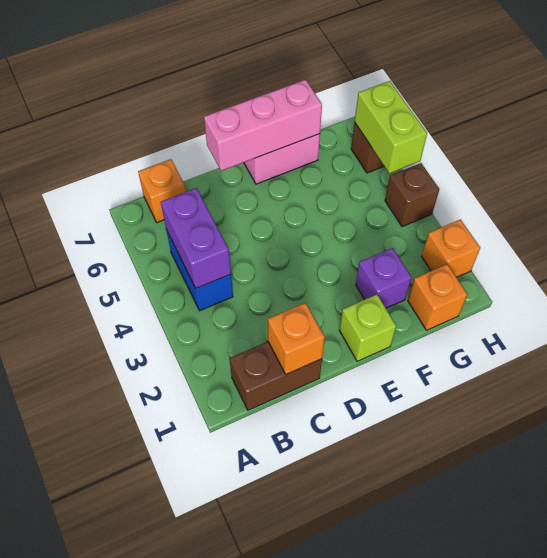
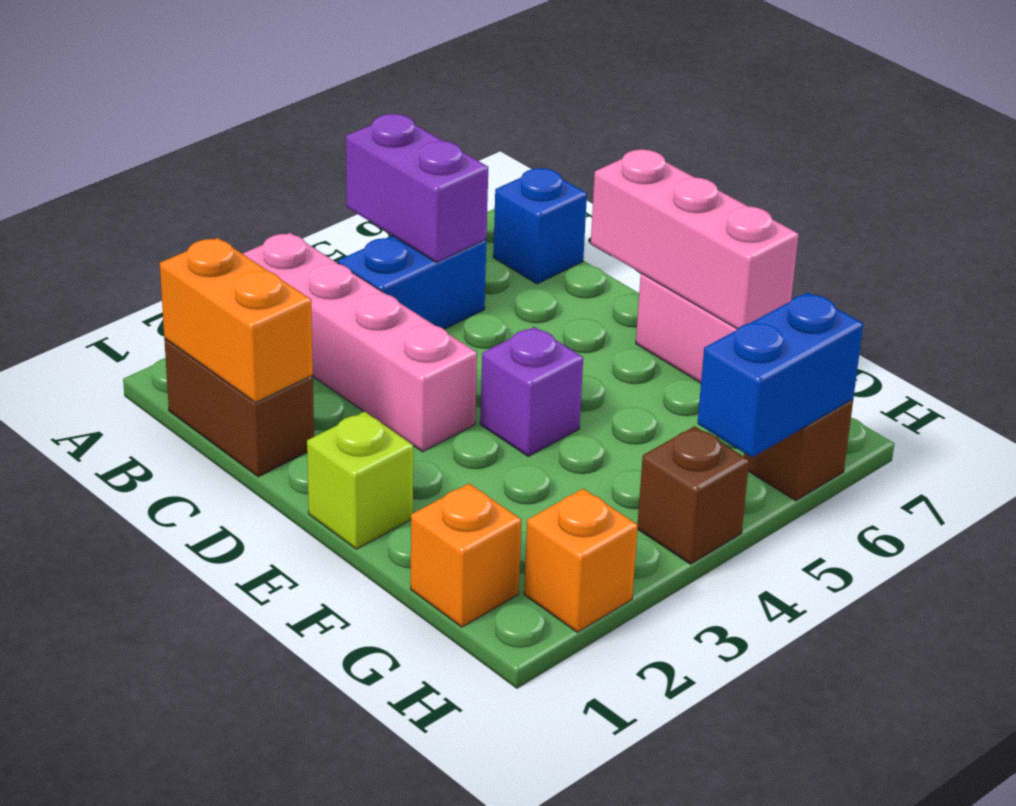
none -> pink brick A3:D3 level 1
purple brick B4:B5 level 2 -> purple brick A5:B5 level 2
orange brick B7 level 1 -> blue brick B7 level 1
orange brick C1 level 2 -> orange brick B1:C1 level 2
purple brick F2 level 1 -> purple brick E4 level 1
lime brick H5:H6 level 2 -> blue brick H5:H6 level 2

